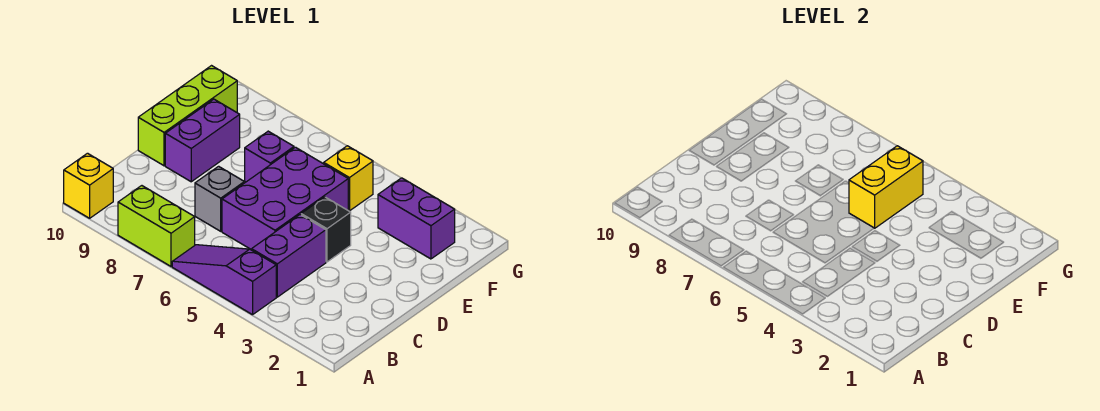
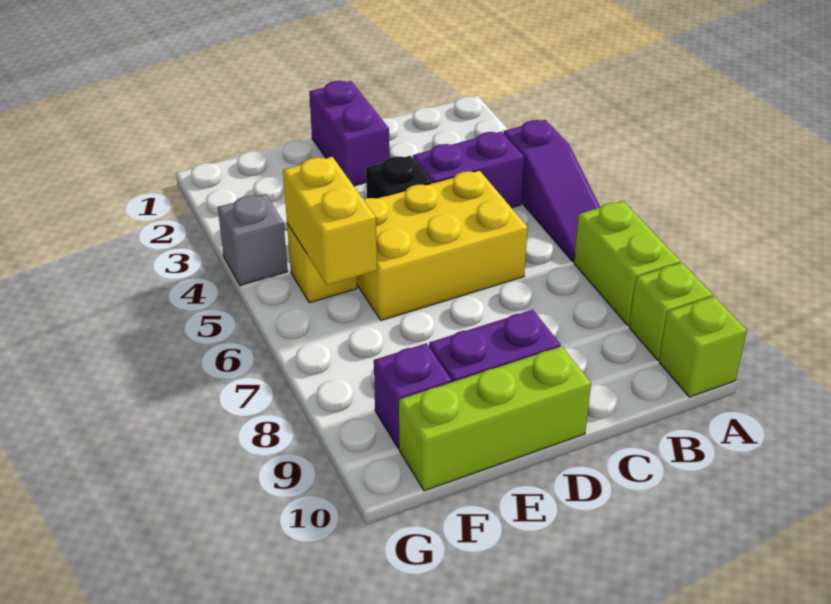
none -> lime brick A9 level 1
yellow brick A10 level 1 -> lime brick A10 level 1
purple brick C5:E6 level 1 -> yellow brick C5:E6 level 1
grey brick C7 level 1 -> grey brick G4 level 1
yellow brick E5:F5 level 2 -> yellow brick F5:F6 level 2
purple brick E7 level 1 -> purple brick F9 level 1
purple brick F2:F3 level 1 -> purple brick D1:D2 level 1

